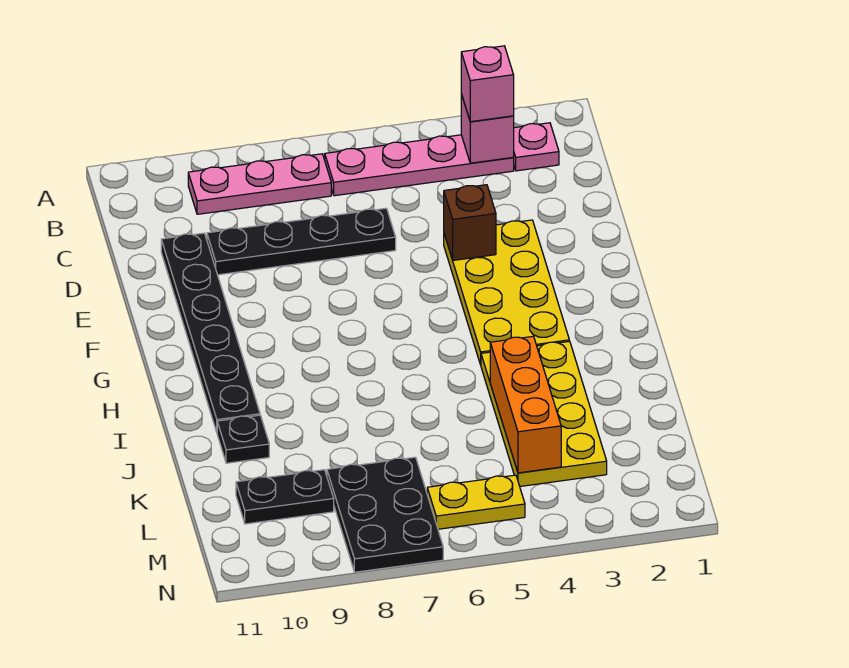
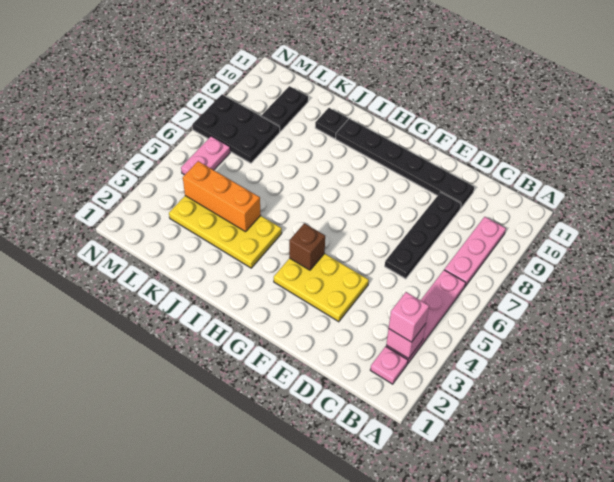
yellow plate E3:H4 level 1 -> yellow plate E3:G4 level 1
brown brick E4 level 2 -> brown brick G4 level 2
yellow plate M5:M6 level 1 -> pink plate M5:M6 level 1

